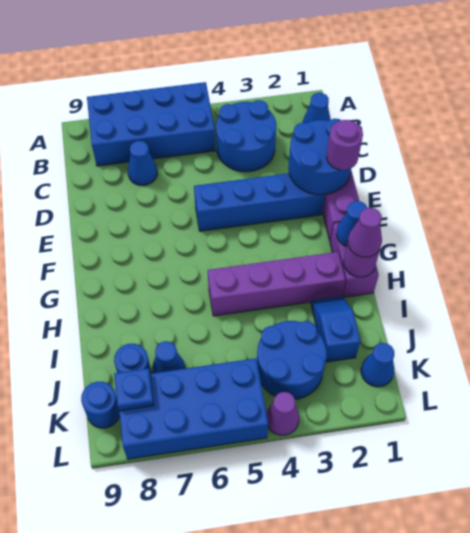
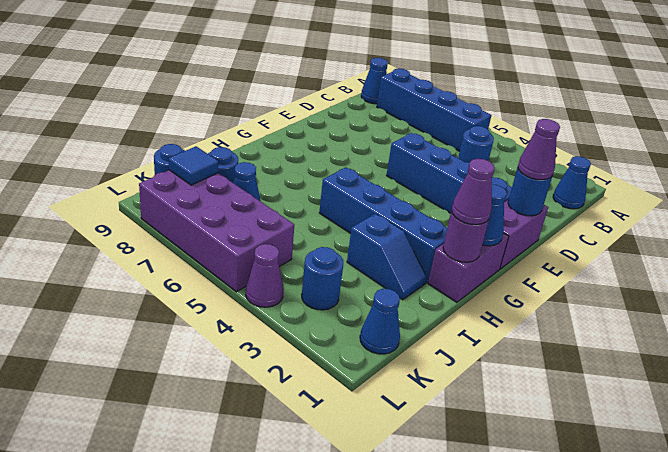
blue brick A5:B8 level 1 -> blue brick B5:B8 level 1
blue round brick B3:C4 level 1 -> blue round brick C4 level 1
blue cone C7 level 1 -> blue cone B9 level 1
blue round brick D1:E2 level 2 -> blue round brick E1 level 2
purple round brick E1 level 3 -> purple cone E1 level 3
purple brick H2:H5 level 1 -> blue brick H2:H5 level 1
blue slope I2:J2 level 1 top J -> blue slope I2:I3 level 1 top 3
blue round brick J3:K4 level 1 -> blue round brick K3 level 1
blue brick K5:L8 level 1 -> purple brick K5:L8 level 1
blue plate K8 level 2 -> blue tile K8 level 2

